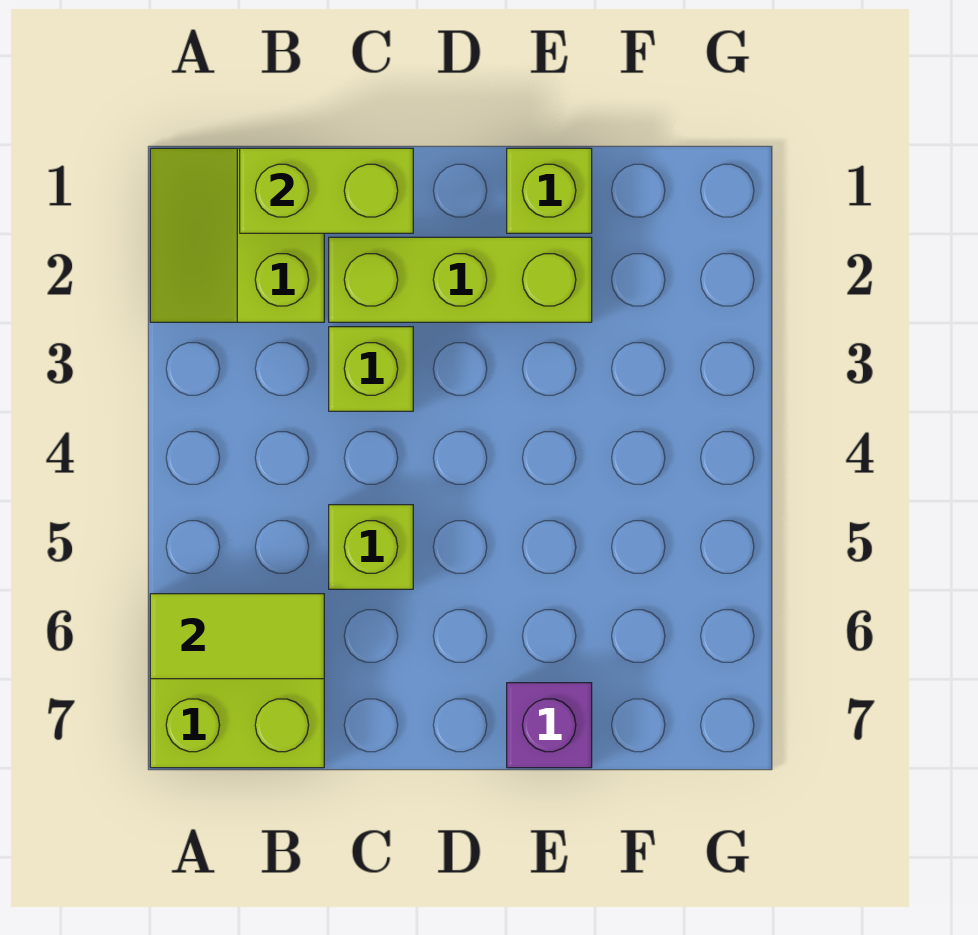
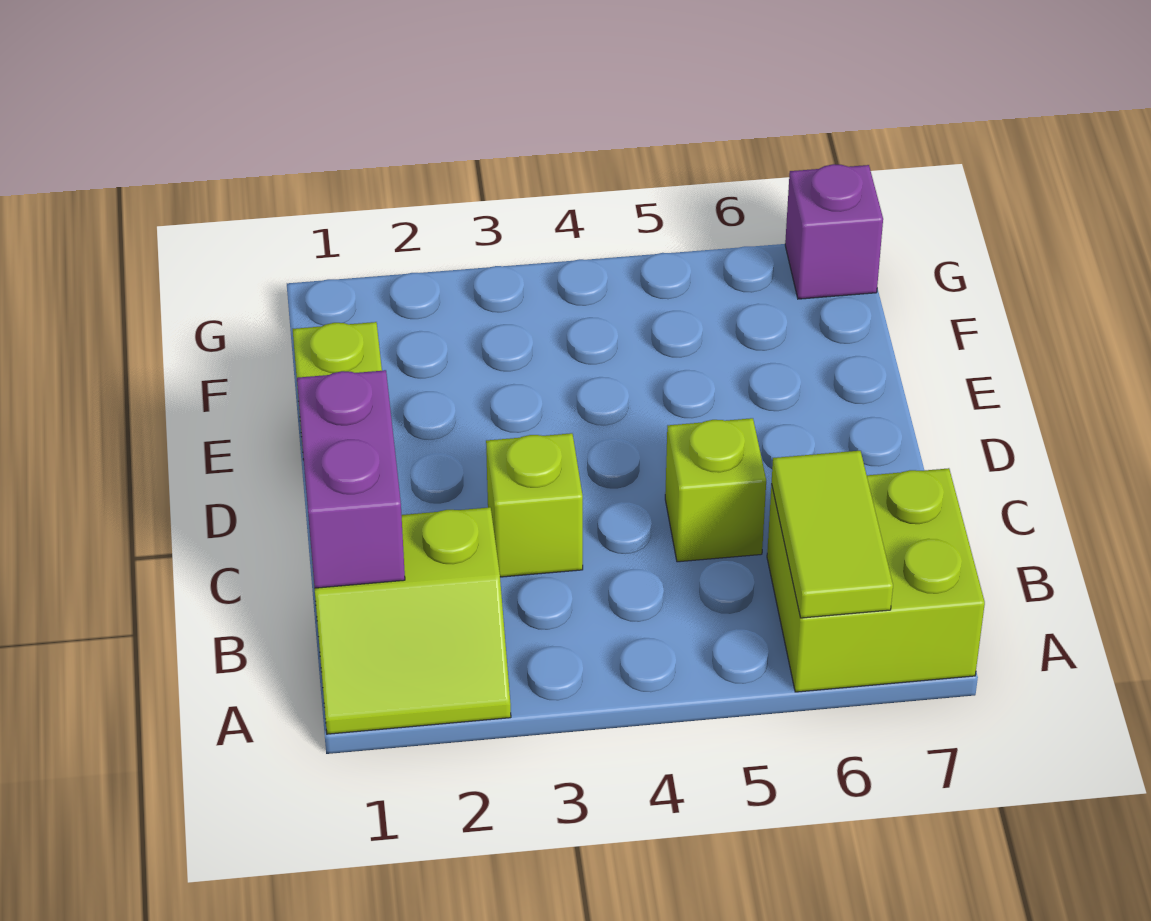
lime brick B1:C1 level 2 -> purple brick B1:C1 level 2
lime brick C2:E2 level 1 -> none
purple brick E7 level 1 -> purple brick G7 level 1

